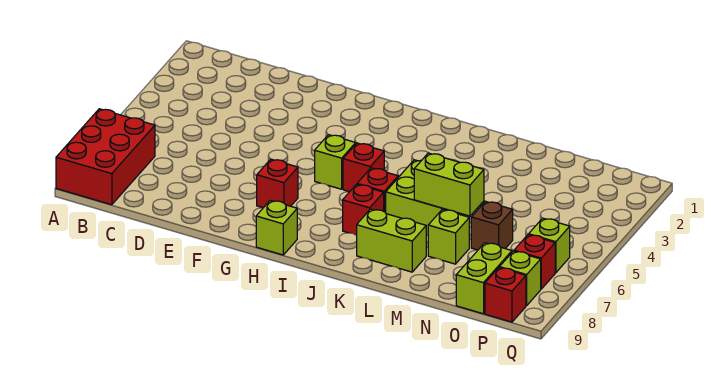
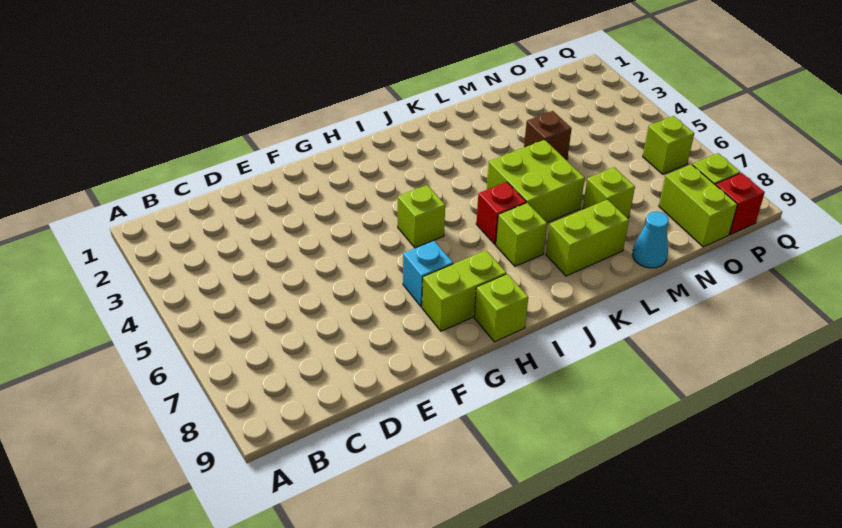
red brick A7:B9 level 1 -> none
red brick G7 level 1 -> cyan brick G7 level 1
red brick I5 level 1 -> none
red brick J7 level 1 -> lime brick J7 level 1
lime brick L6:M6 level 2 -> lime brick G8:H8 level 1
none -> cyan cone M9 level 1
brown brick N6 level 1 -> brown brick M4 level 1
red brick P7 level 1 -> none

